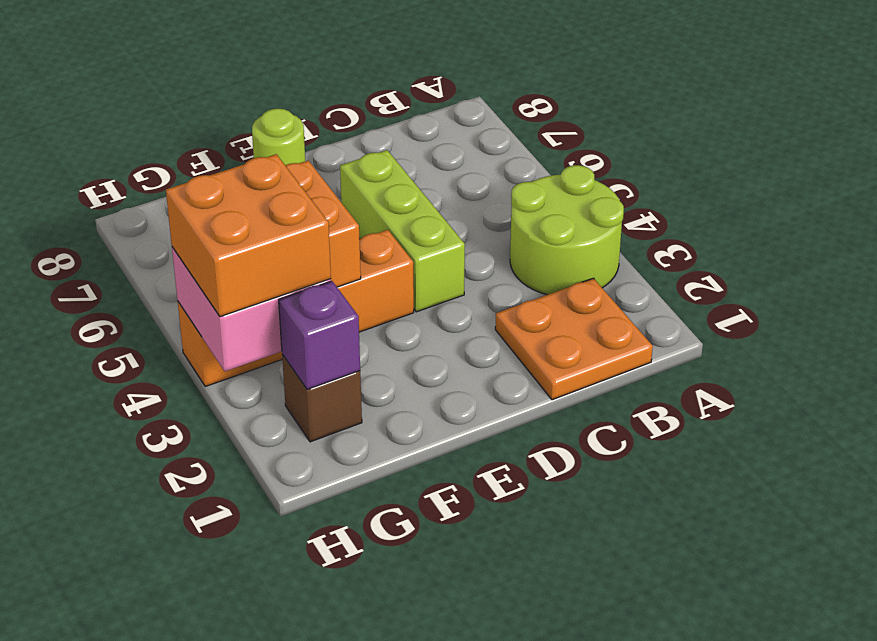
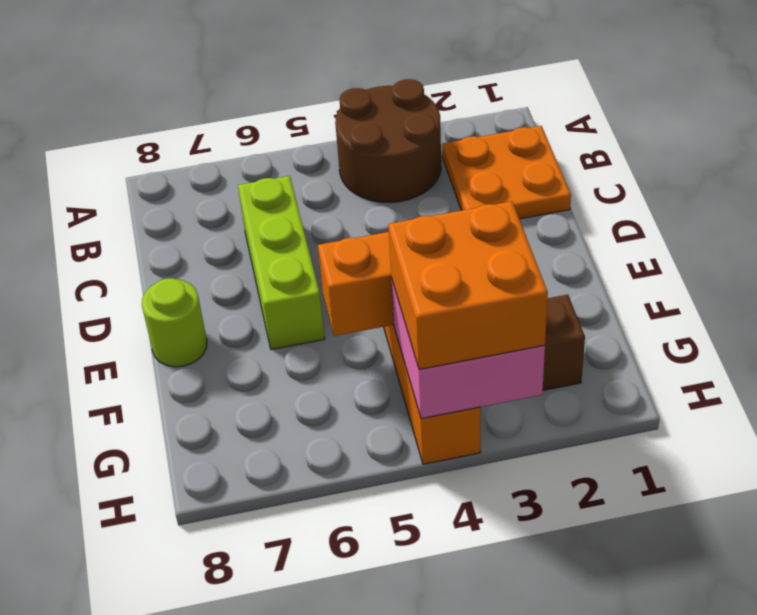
lime round brick A3:B4 level 1 -> brown round brick A3:B4 level 1
lime brick D4:D6 level 1 -> lime brick C6:E6 level 1
purple brick G2 level 2 -> none

